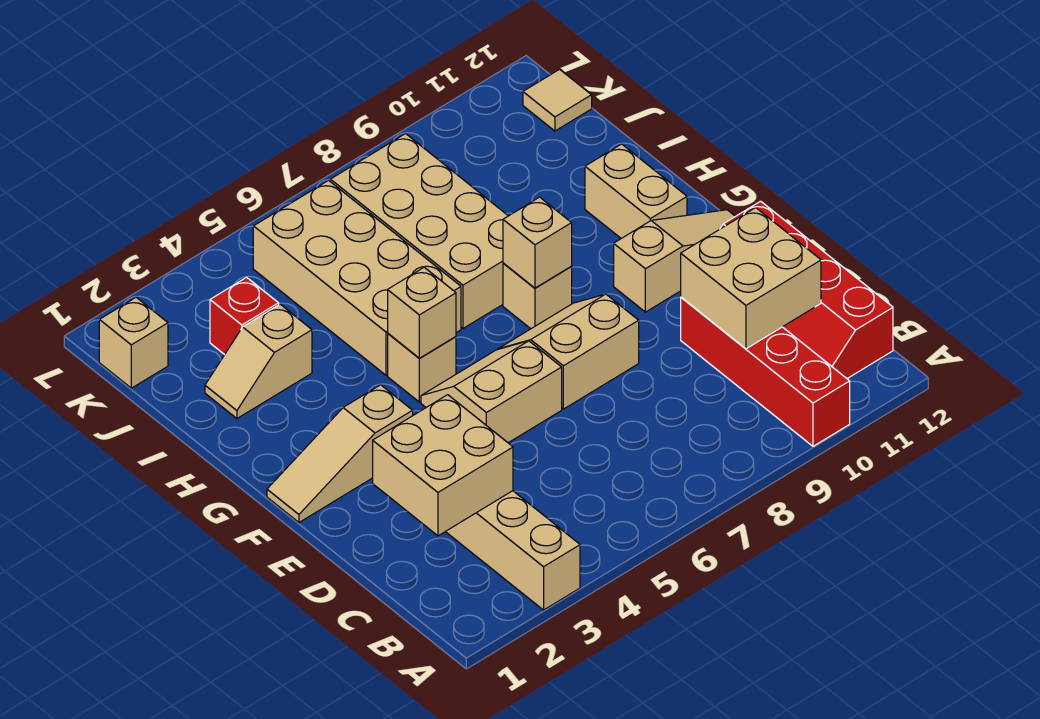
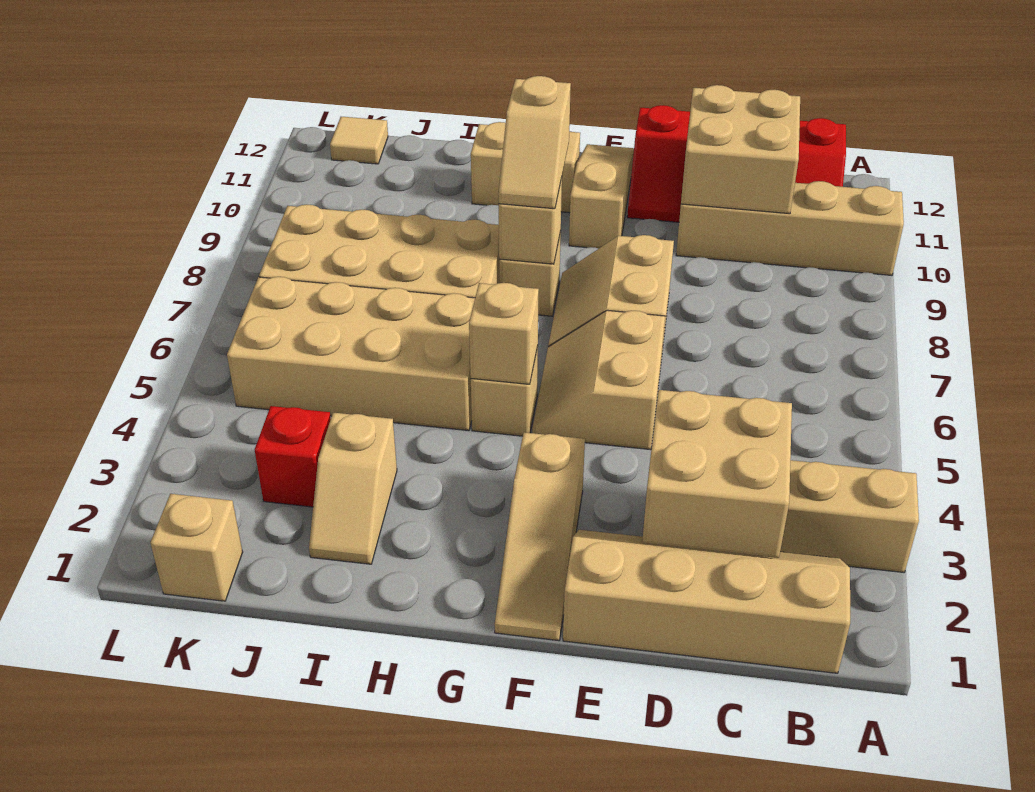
red brick A10:D10 level 1 -> tan brick A10:D10 level 1
none -> tan slope B1:E2 level 1 top 1
none -> tan slope G8:G9 level 3 top 9

